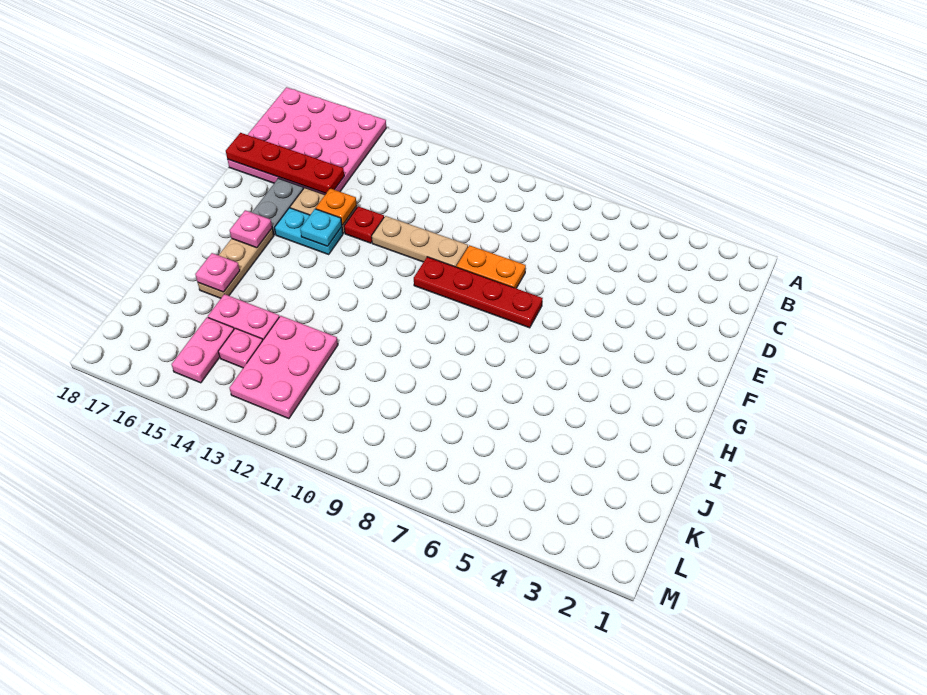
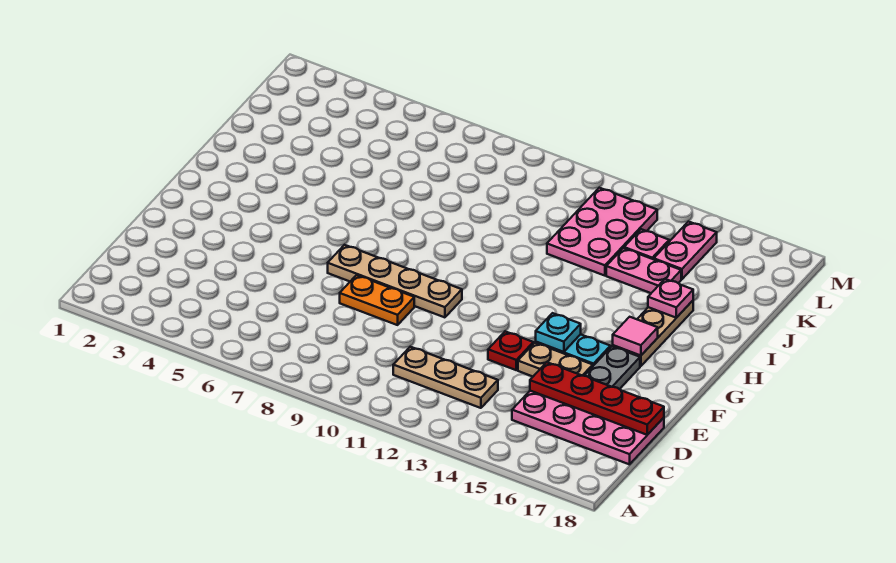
pink plate A15:D18 level 1 -> pink plate C15:D18 level 1
tan plate E10:E12 level 1 -> tan plate C11:C13 level 1
orange plate E14 level 2 -> none
red plate F7:F10 level 1 -> tan plate F7:F10 level 1
pink plate G16 level 2 -> pink tile G16 level 2

